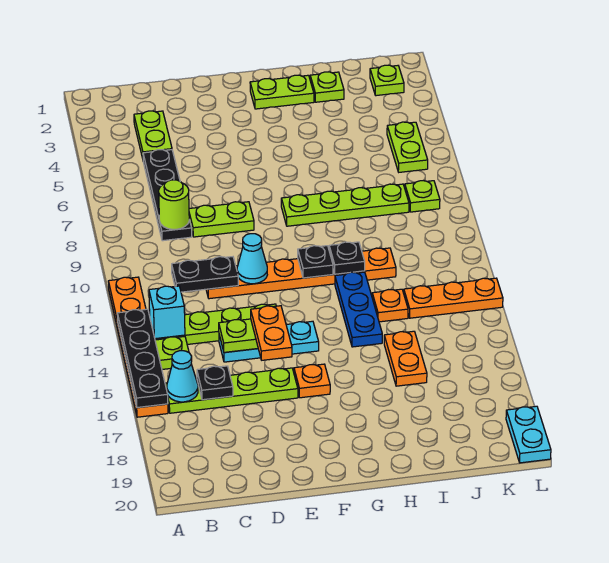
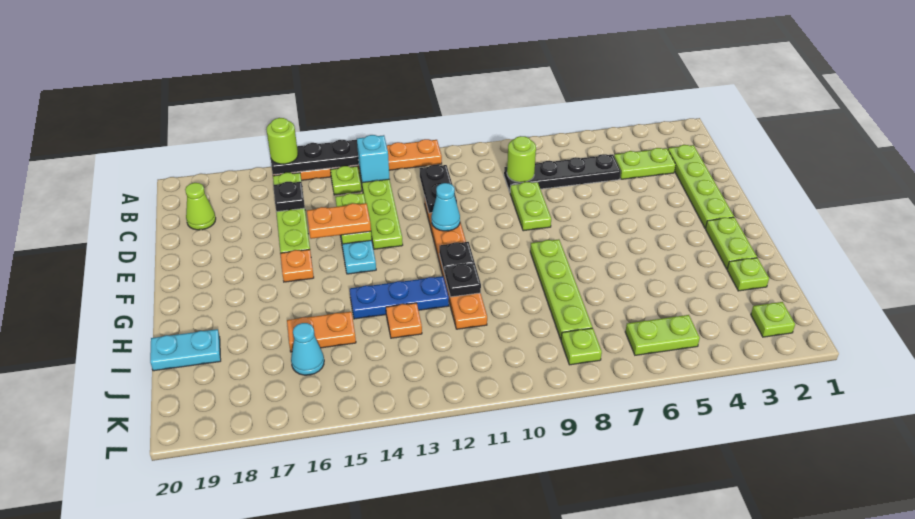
none -> lime round brick A16 level 3
cyan cone B16 level 2 -> cyan cone J16 level 1
none -> lime plate C2:F2 level 1
none -> lime cone C19 level 1
orange plate J13:L13 level 1 -> none
cyan plate L19:L20 level 1 -> cyan plate I19:I20 level 1

